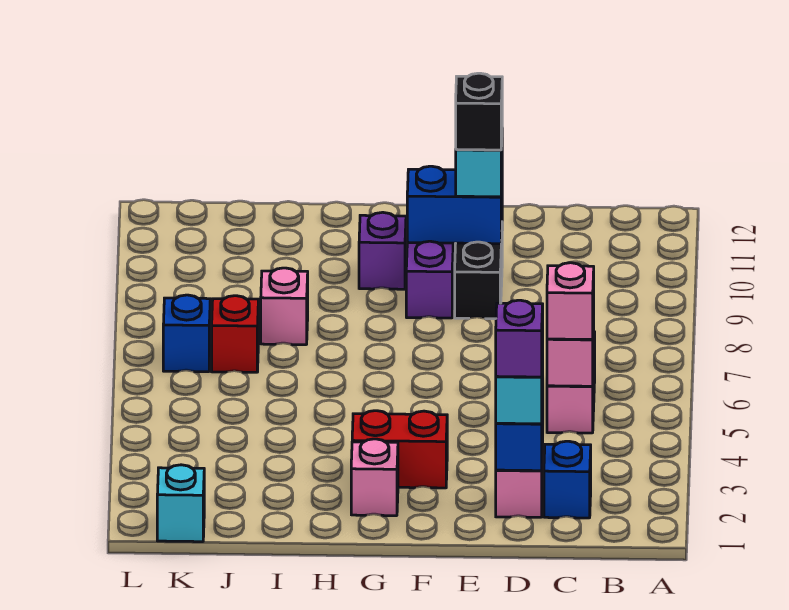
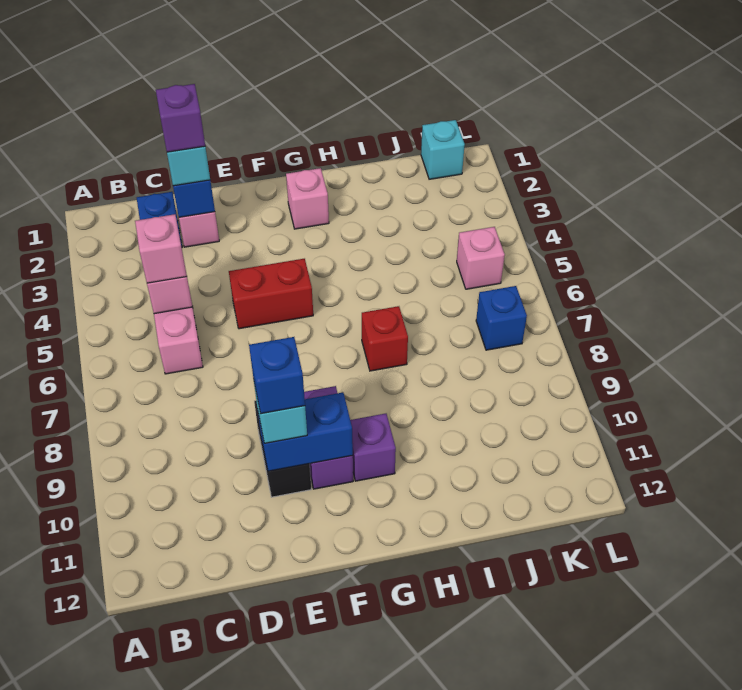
black brick E10 level 4 -> blue brick E10 level 4
red brick F3:G3 level 1 -> red brick E5:F5 level 1
pink brick I8 level 1 -> pink brick K5 level 1
red brick J7 level 1 -> red brick H7 level 1

